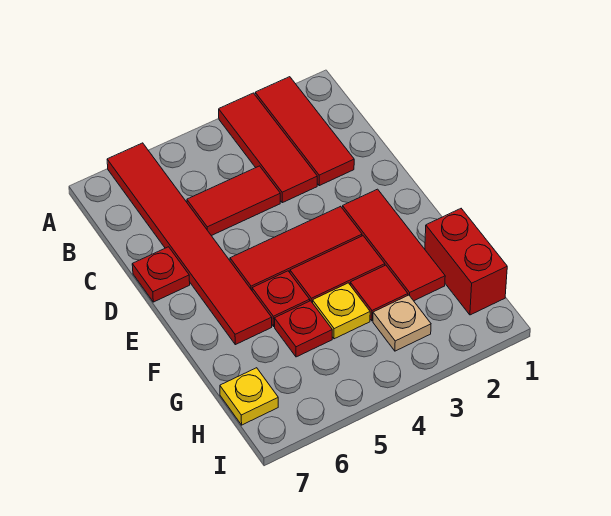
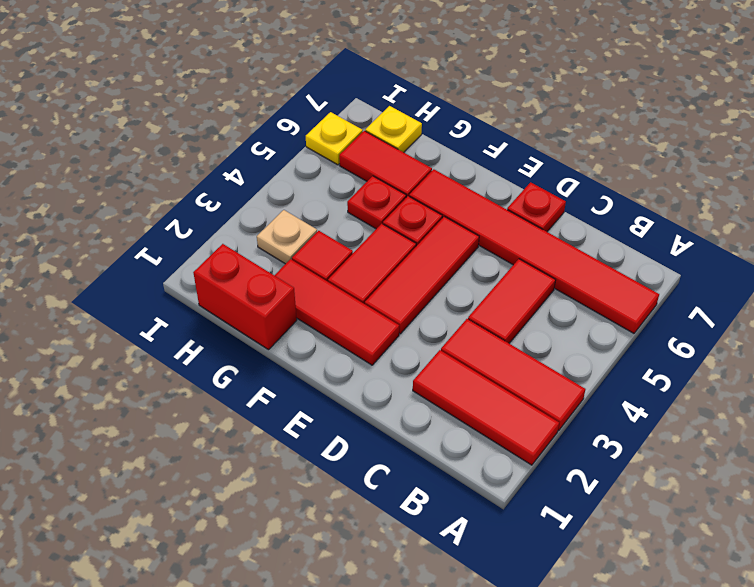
yellow plate G4 level 1 -> yellow plate I6 level 1
none -> red tile G6:H6 level 1

